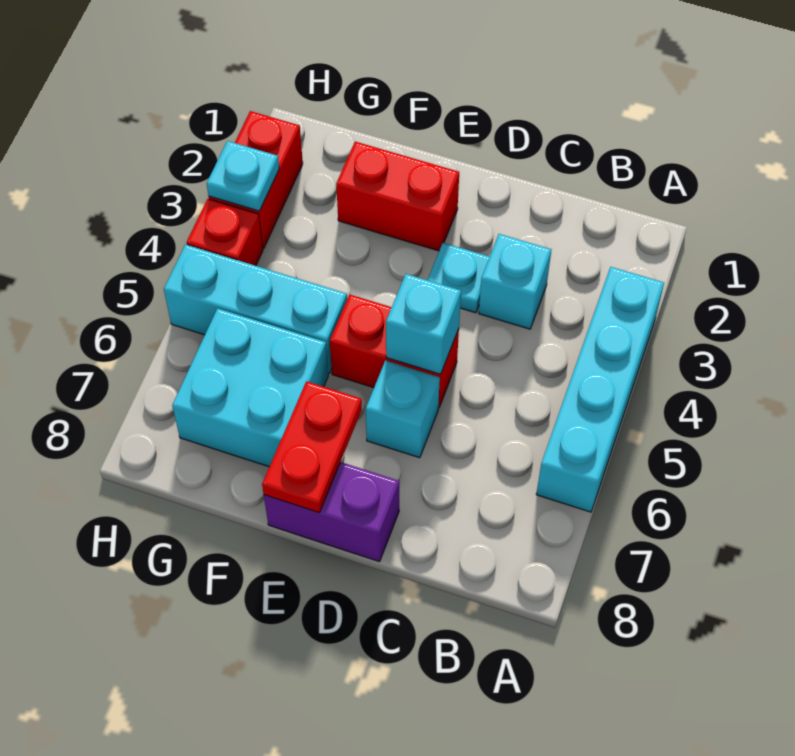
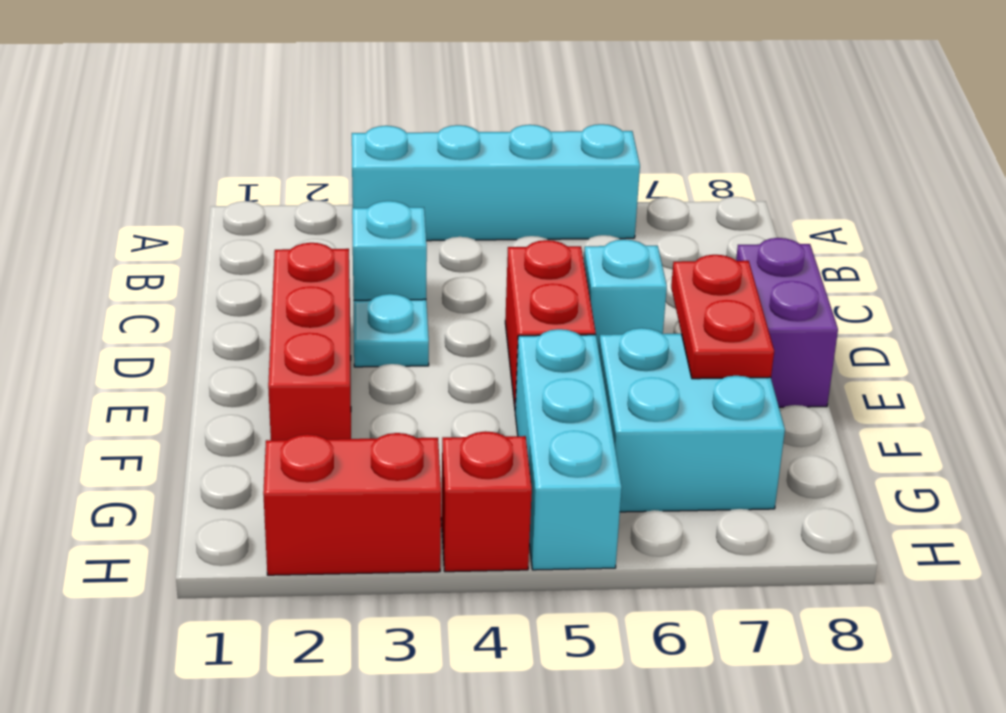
cyan brick D5 level 2 -> none
red brick E2:F2 level 1 -> red brick D2:F2 level 1
red plate E7:E8 level 2 -> red plate E7:F7 level 2
cyan plate H3 level 2 -> none

